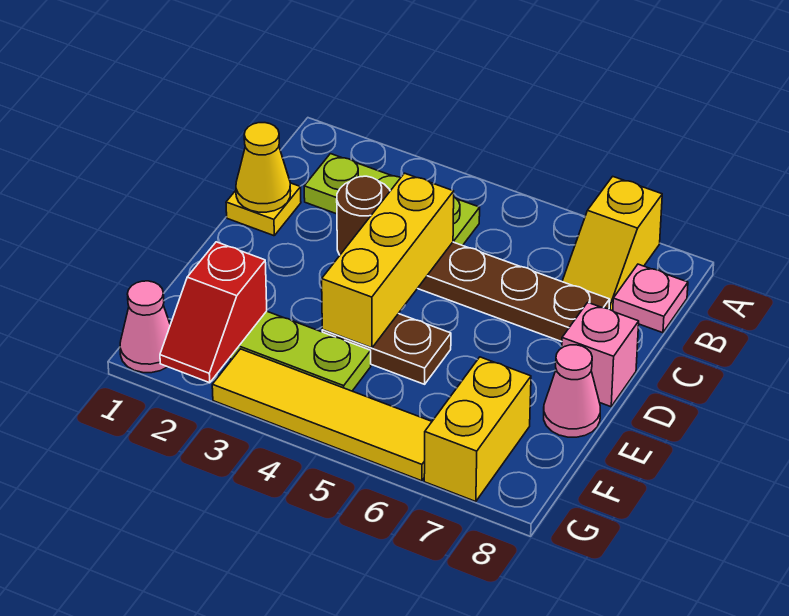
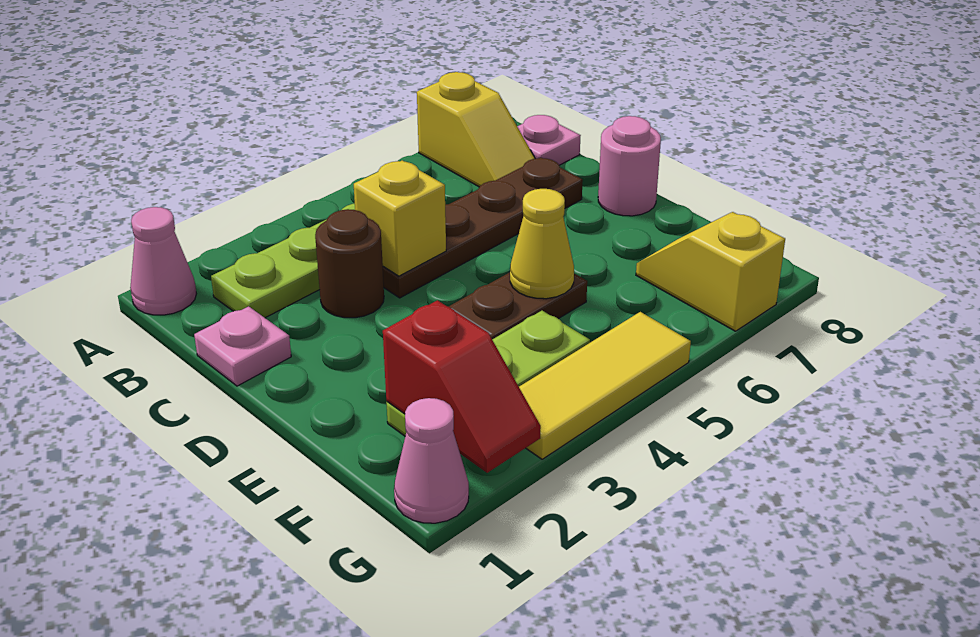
yellow plate C1 level 1 -> pink plate C1 level 1
yellow cone C1 level 2 -> yellow cone E5 level 2
yellow brick C4:E4 level 2 -> yellow brick C4 level 2
pink brick D8 level 1 -> pink round brick D8 level 1
pink cone E8 level 1 -> pink cone A1 level 1
yellow brick F7:G7 level 1 -> yellow slope F7:G7 level 1 top G
yellow tile G3:G6 level 1 -> yellow tile G3:G5 level 1

